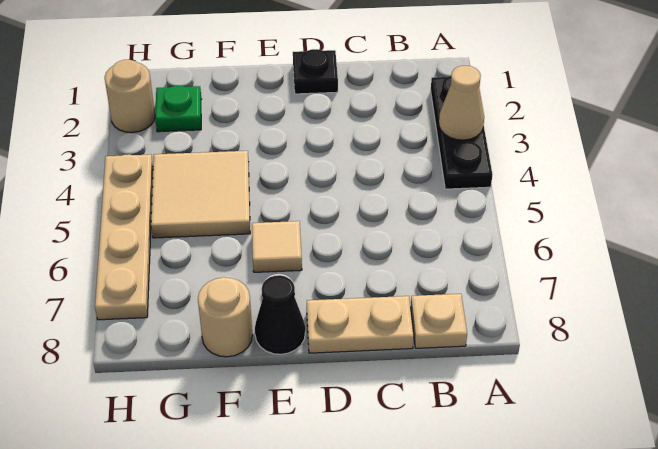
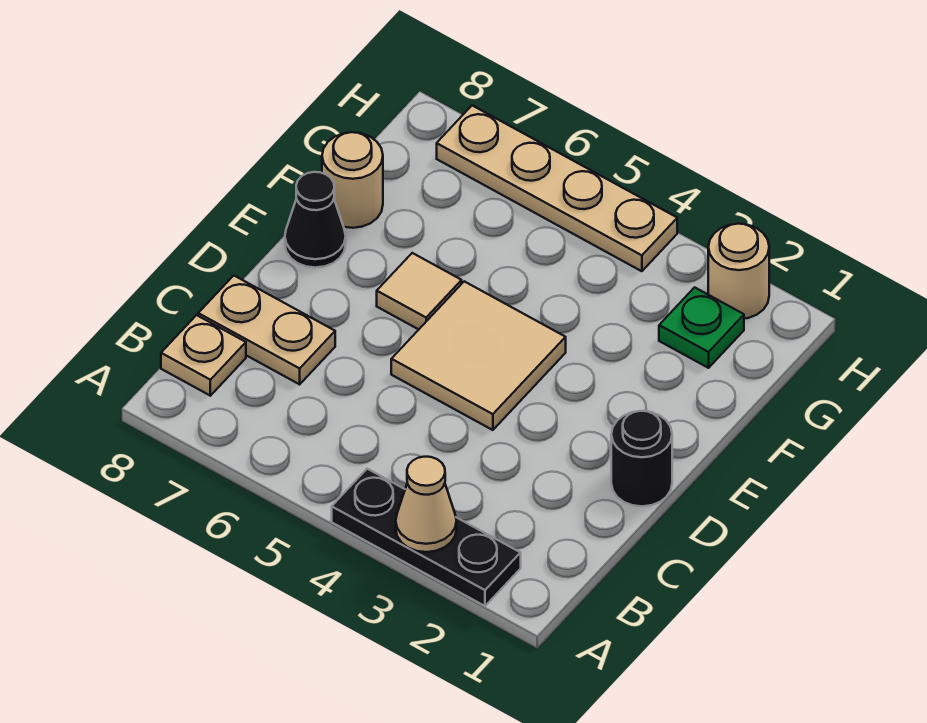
tan plate C8:D8 level 1 -> tan plate C7:C8 level 1
black plate D1 level 1 -> black round brick D1 level 1
tan tile F4:G5 level 1 -> tan tile D4:E5 level 1

